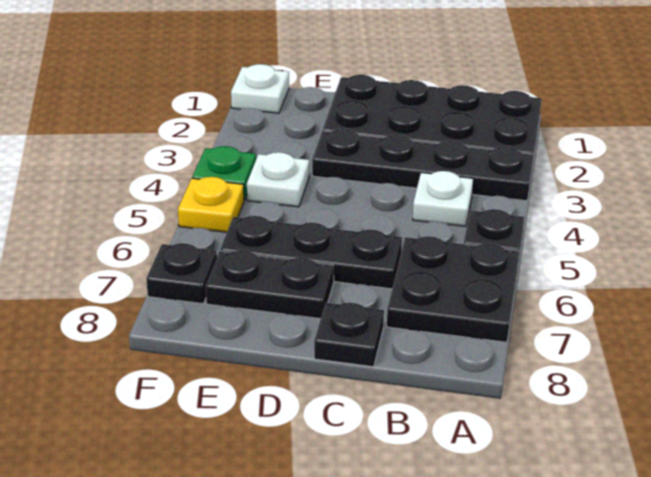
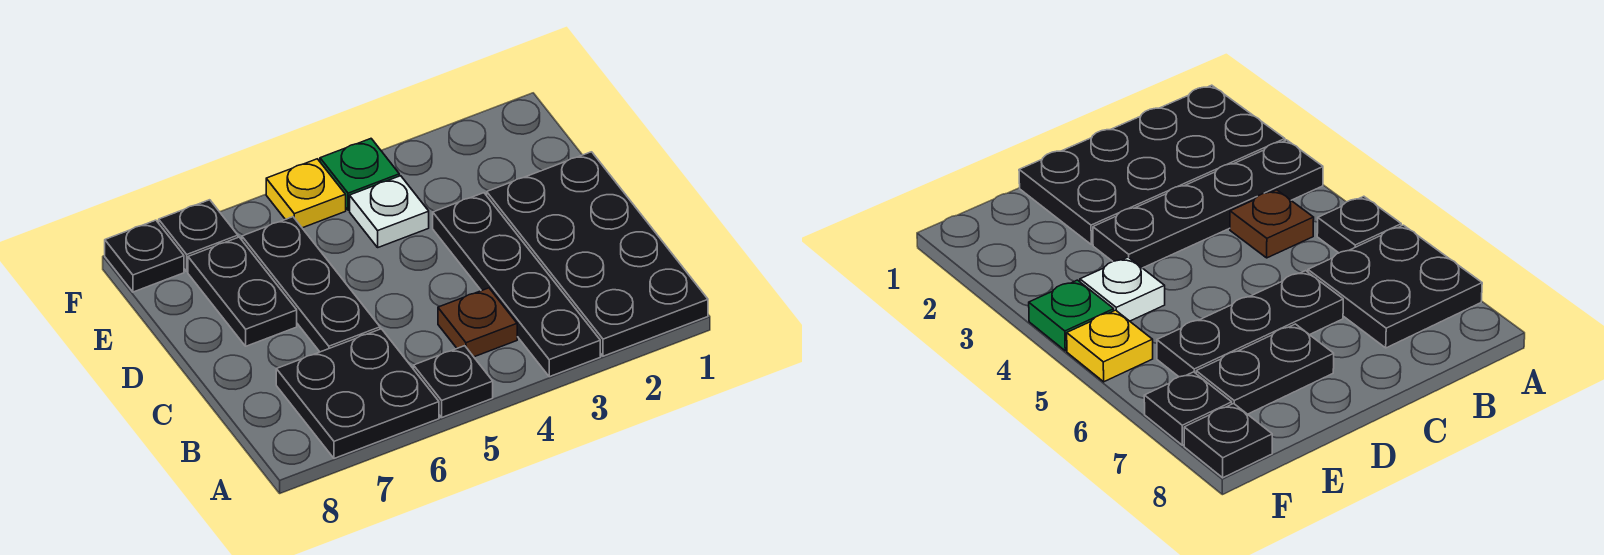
white plate B4 level 1 -> brown plate B4 level 1
black plate C8 level 1 -> black plate F8 level 1
white plate F1 level 1 -> none

